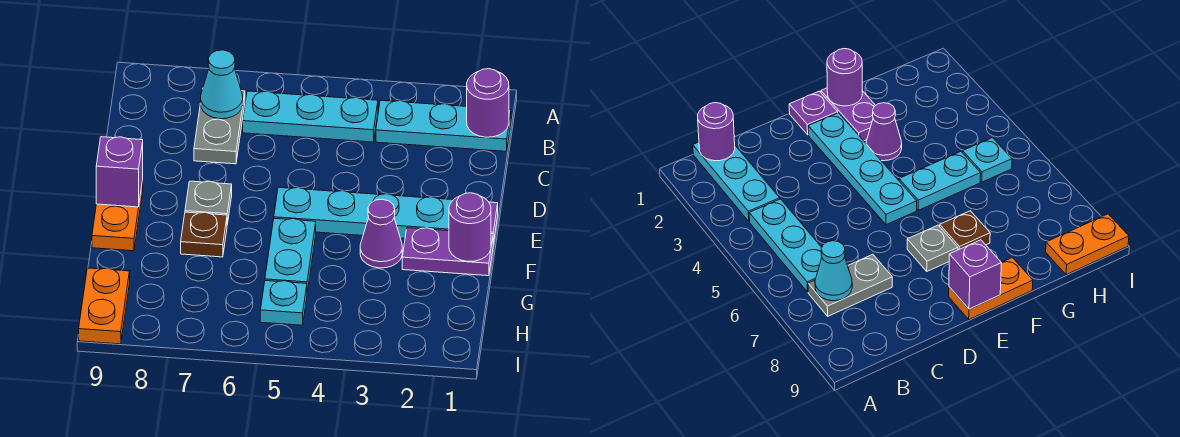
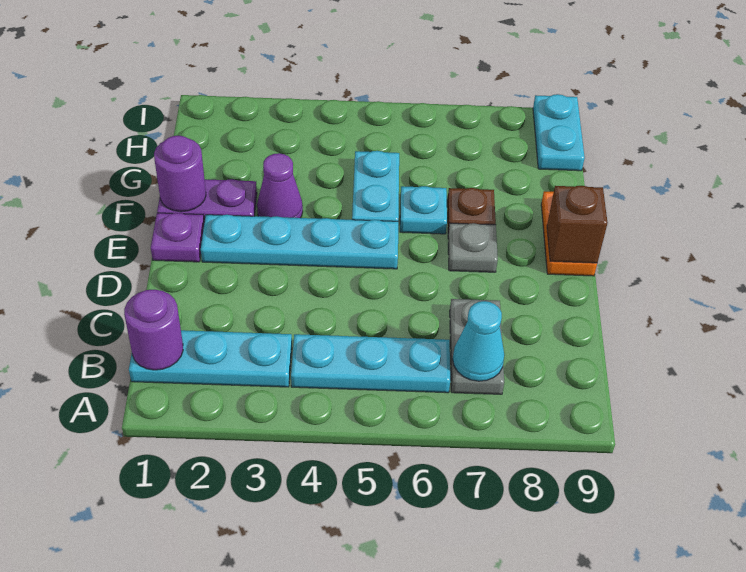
purple brick E9 level 2 -> brown brick E9 level 2
cyan plate H5 level 1 -> cyan plate F6 level 1
orange plate H9:I9 level 1 -> cyan plate H9:I9 level 1

